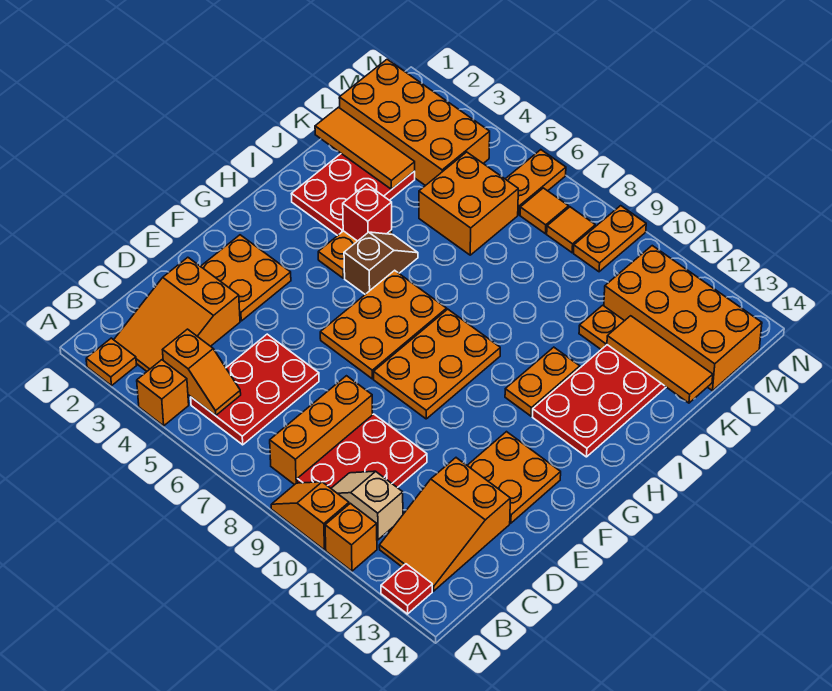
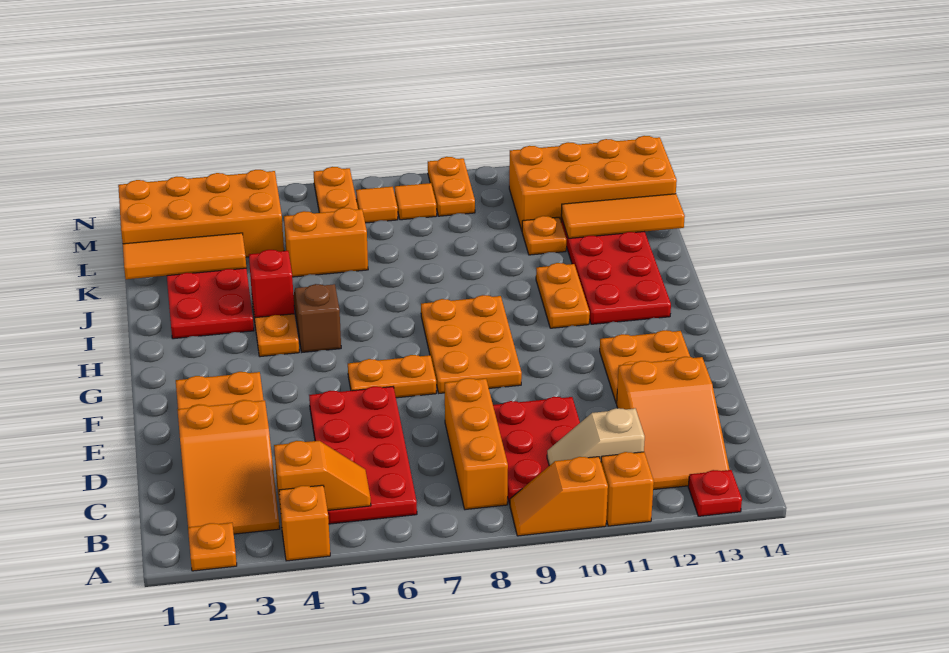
red plate B5:D6 level 1 -> red plate B5:E6 level 1
orange plate F6:H7 level 1 -> orange plate F6:F7 level 1
orange brick K5:L6 level 1 -> orange brick K5:K6 level 1

